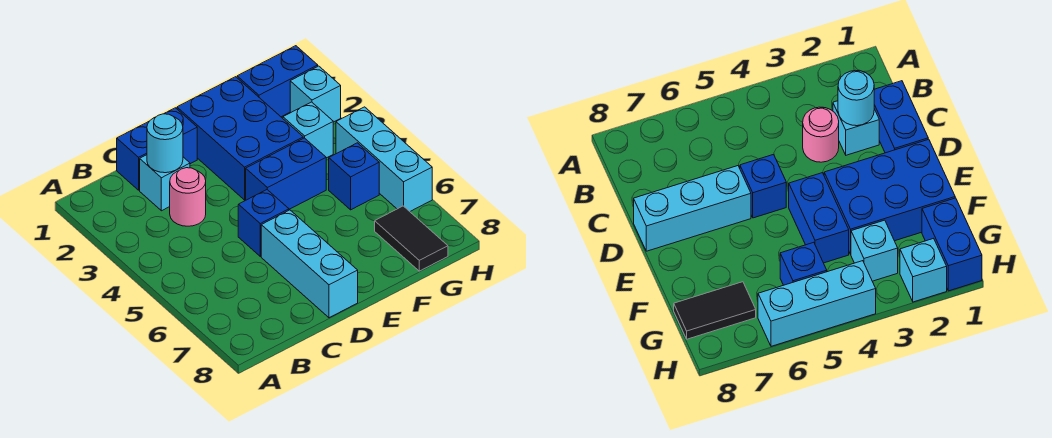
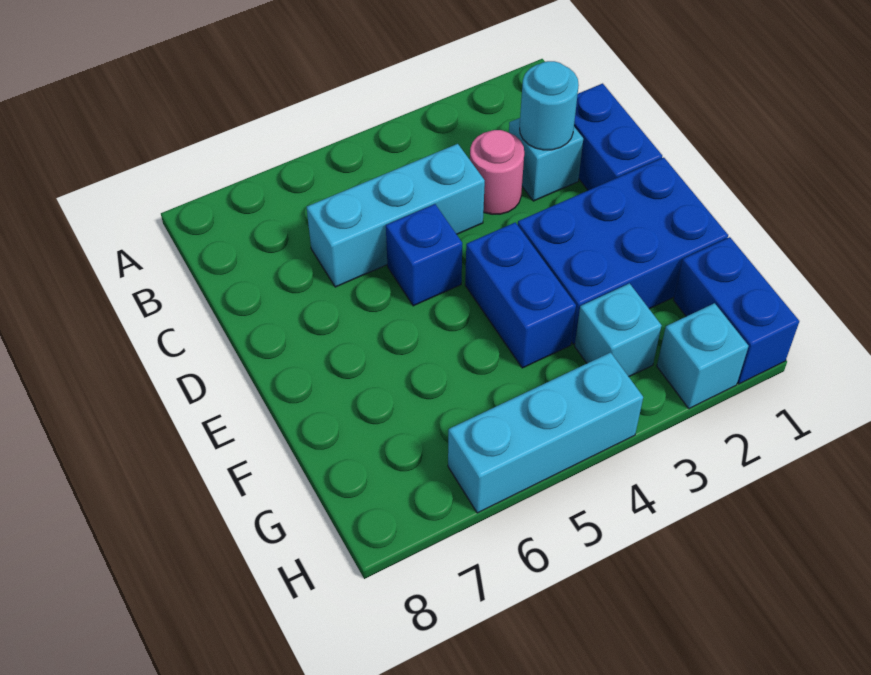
cyan brick D6:D8 level 1 -> cyan brick C4:C6 level 1
blue brick G5 level 1 -> none
black tile G7:G8 level 1 -> none

